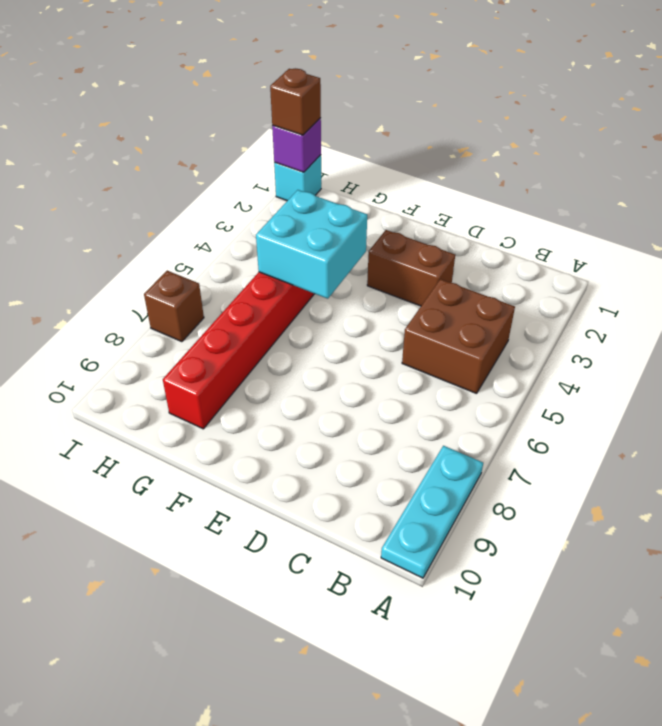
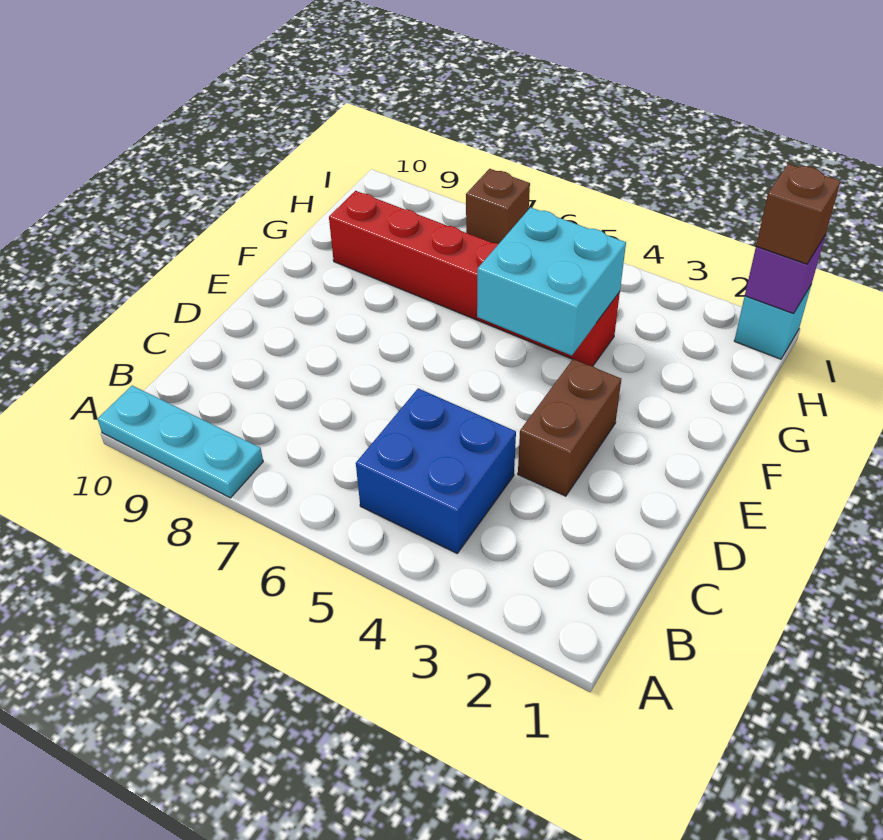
brown brick B4:C5 level 1 -> blue brick B4:C5 level 1

